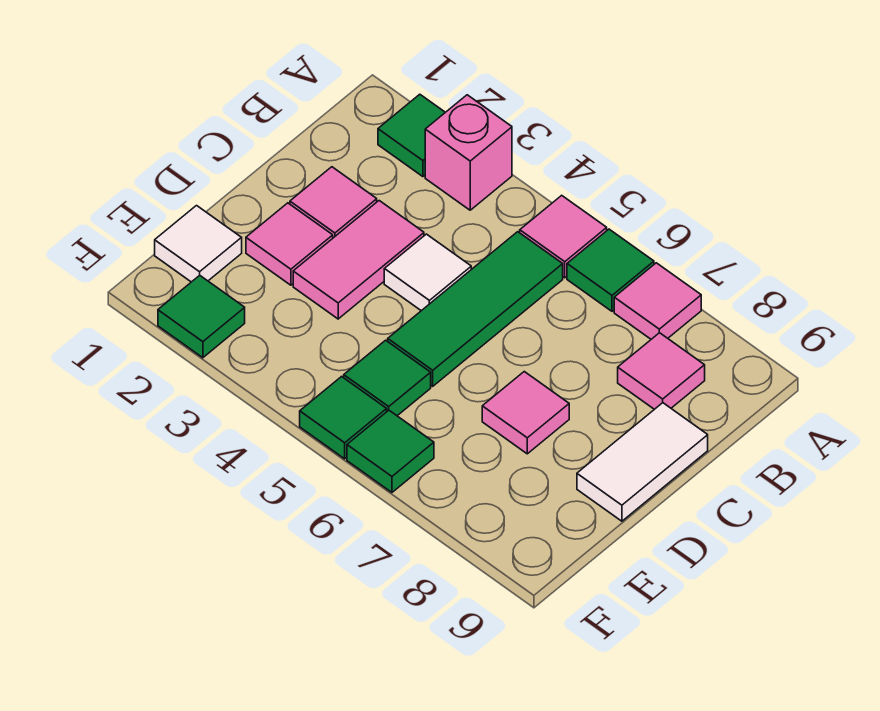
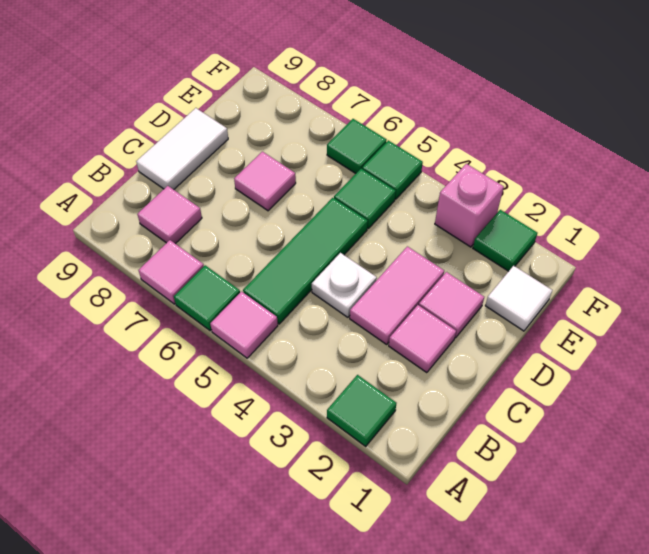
pink brick A3 level 1 -> pink brick F3 level 1
white tile C4 level 1 -> white plate C4 level 1

